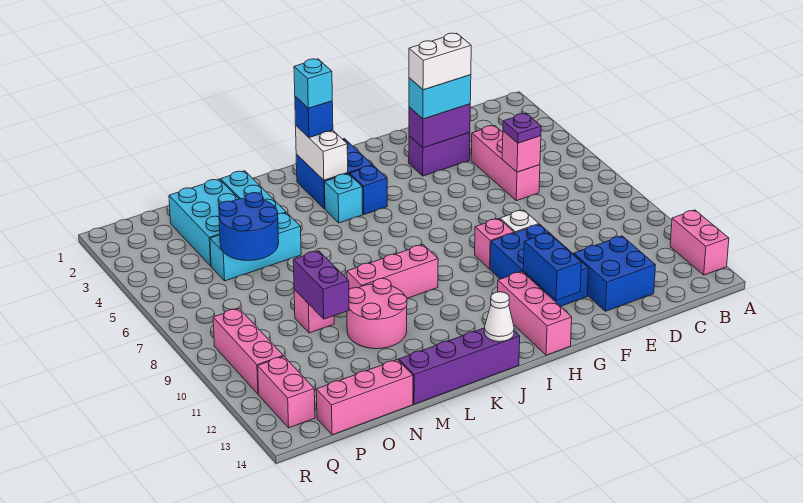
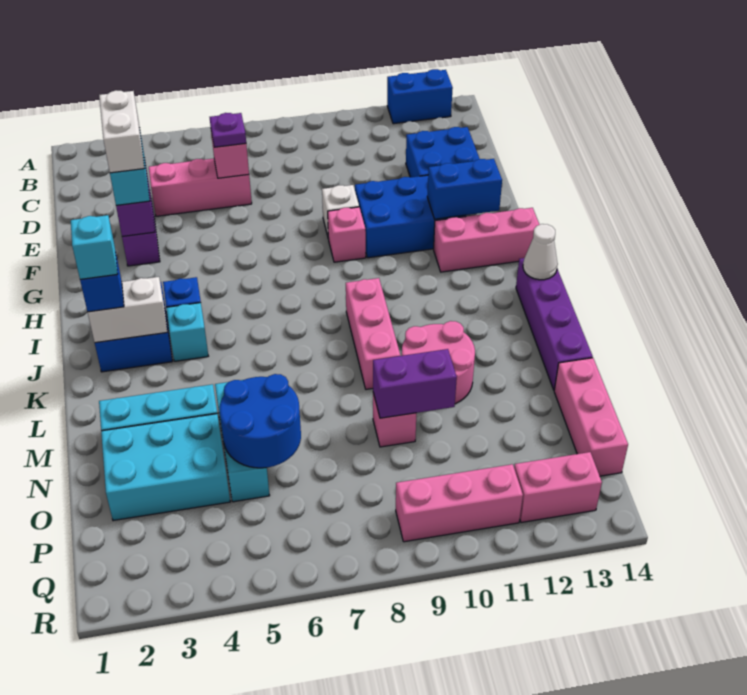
pink brick A12:A13 level 1 -> blue brick A12:A13 level 1

